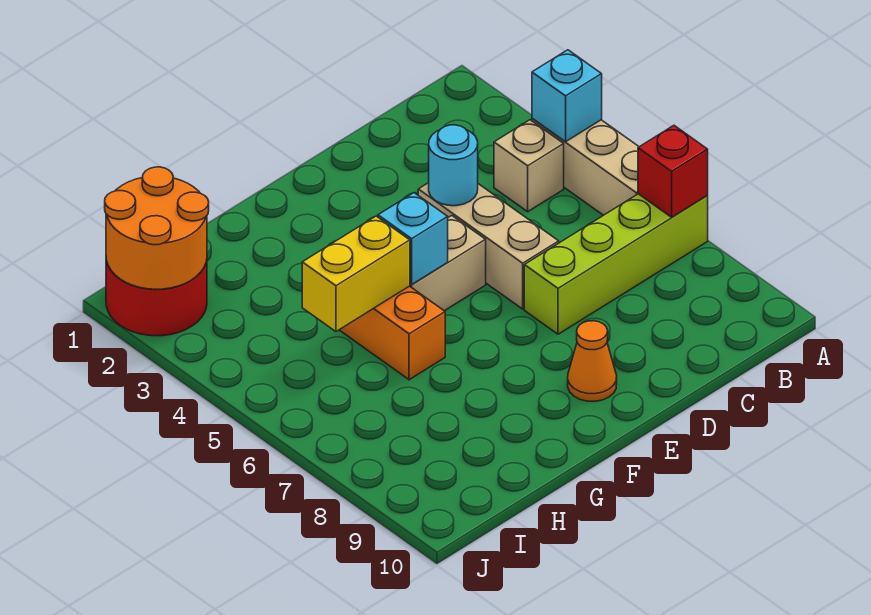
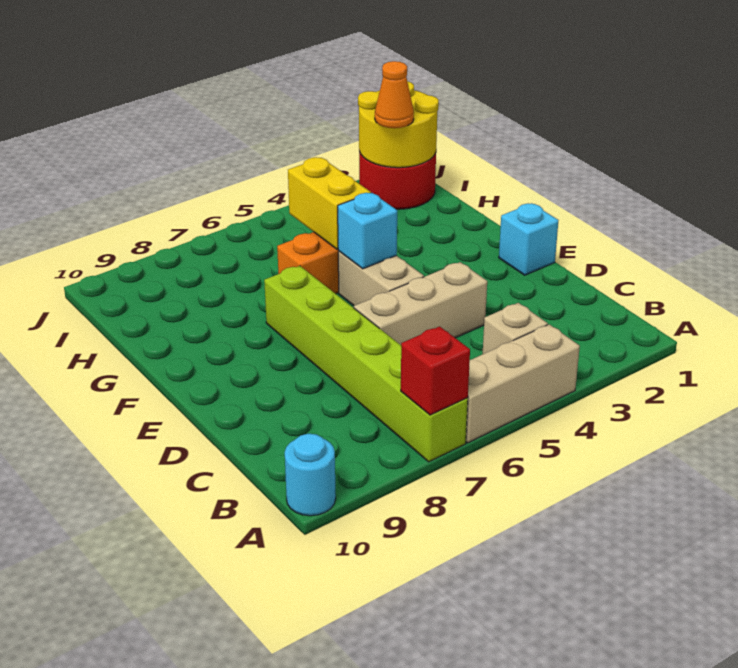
cyan brick A4 level 2 -> cyan brick E1 level 1
lime brick A7:D7 level 1 -> lime brick A7:F7 level 1
cyan round brick D4 level 2 -> cyan round brick A10 level 1
orange cone E9 level 1 -> orange cone I2 level 3
orange round brick I1:J2 level 2 -> yellow round brick I1:J2 level 2

